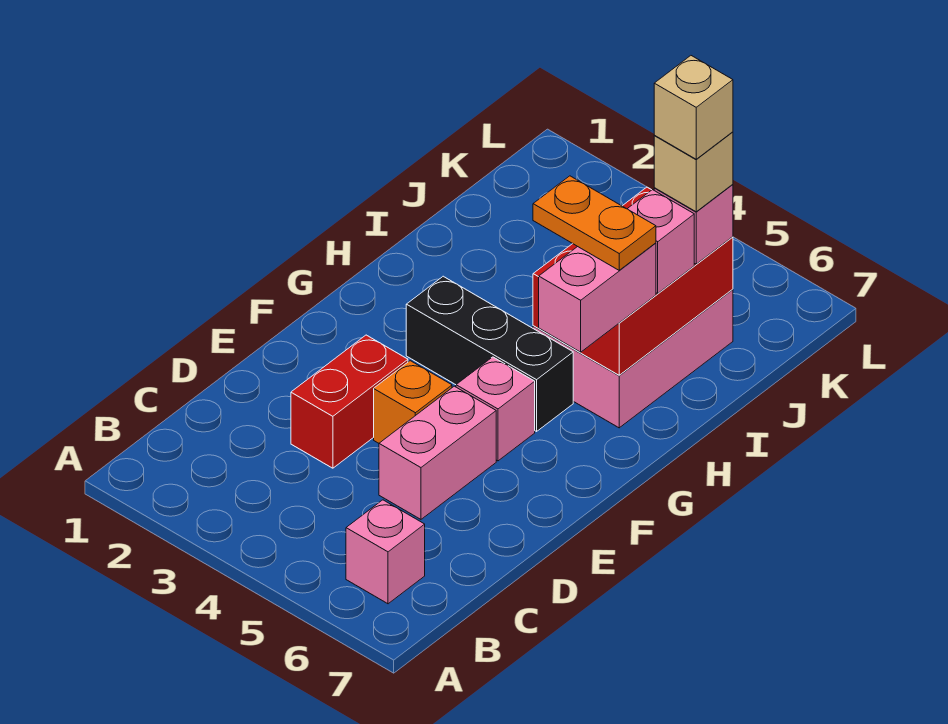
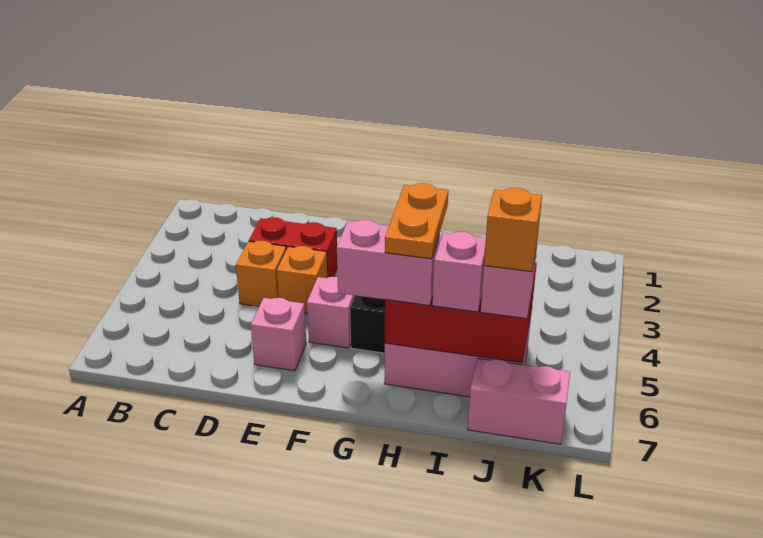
pink brick B6 level 1 -> pink brick E6 level 1
none -> orange brick D4 level 1
pink brick D5:E5 level 1 -> pink brick J7:K7 level 1
tan brick J6 level 4 -> orange brick J6 level 4
tan brick J6 level 5 -> none

